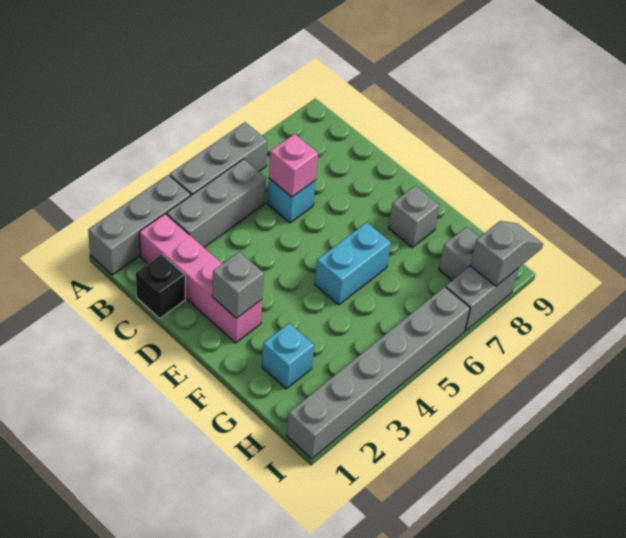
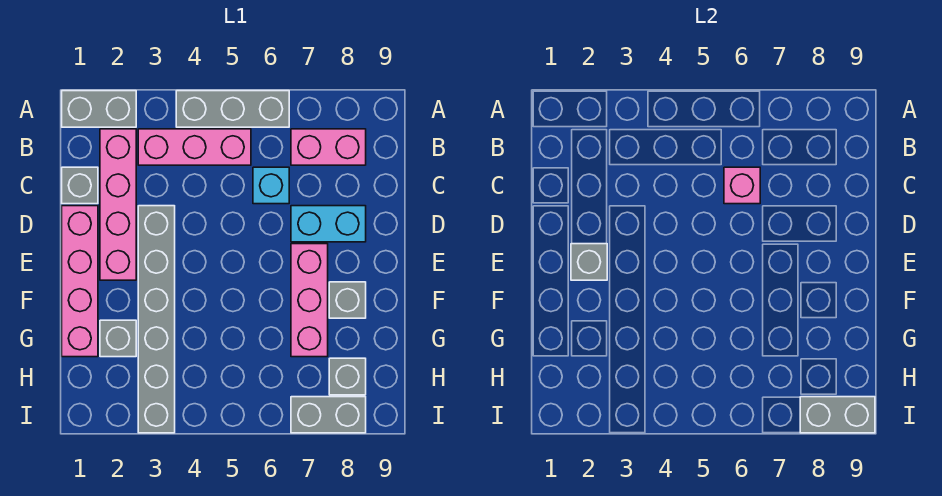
grey brick A1:A3 level 1 -> grey brick A1:A2 level 1
grey brick B3:B5 level 1 -> pink brick B3:B5 level 1
none -> pink brick B7:B8 level 1
black brick C1 level 1 -> grey brick C1 level 1
none -> pink brick D1:G1 level 1
none -> pink brick E7:G7 level 1
cyan brick F5:F6 level 1 -> cyan brick D7:D8 level 1
cyan brick G2 level 1 -> grey brick G2 level 1
grey brick I1:I6 level 1 -> grey brick D3:I3 level 1
grey slope I8:I9 level 2 top 8 -> grey brick I8:I9 level 2

